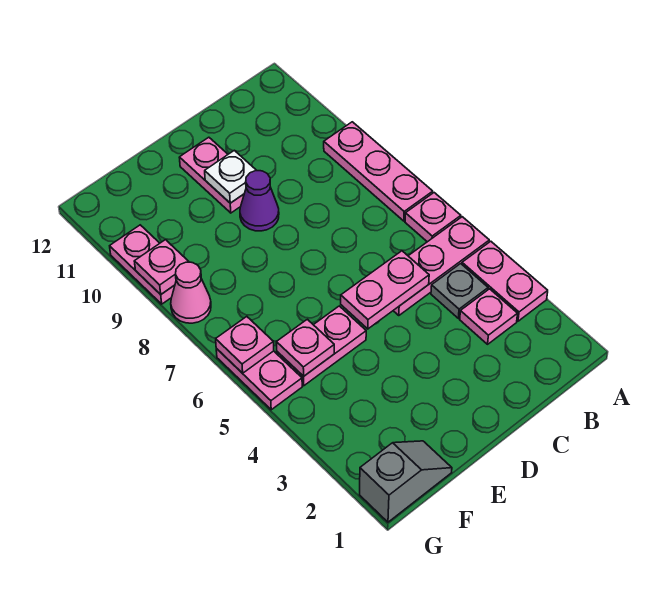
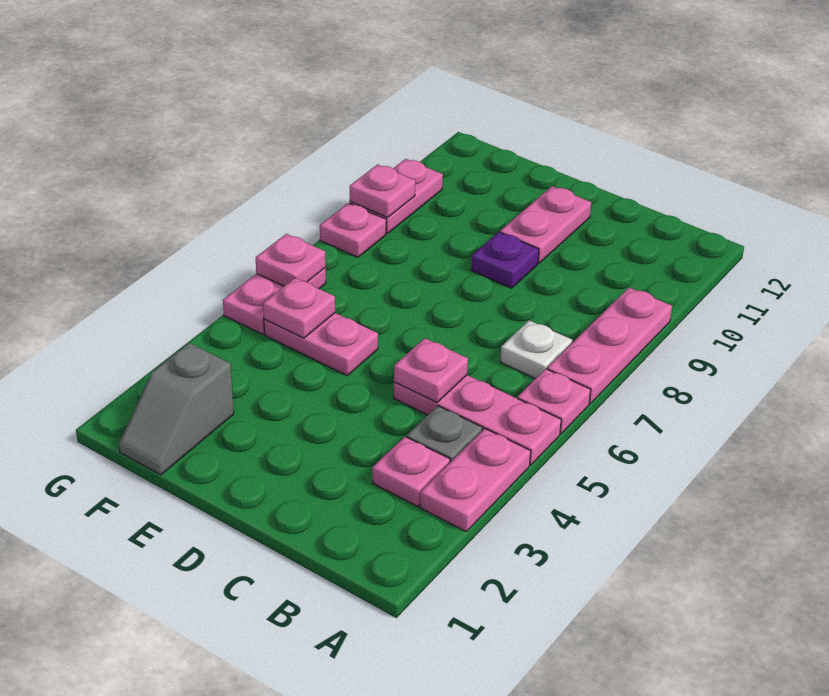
pink plate C5:D5 level 2 -> pink plate C5 level 2
purple cone D9 level 1 -> purple plate D9 level 1
white plate D10 level 2 -> white plate B7 level 1
grey slope F1:G1 level 1 top G -> grey slope F1:F2 level 1 top 2
pink cone G8 level 1 -> pink plate G8 level 1

